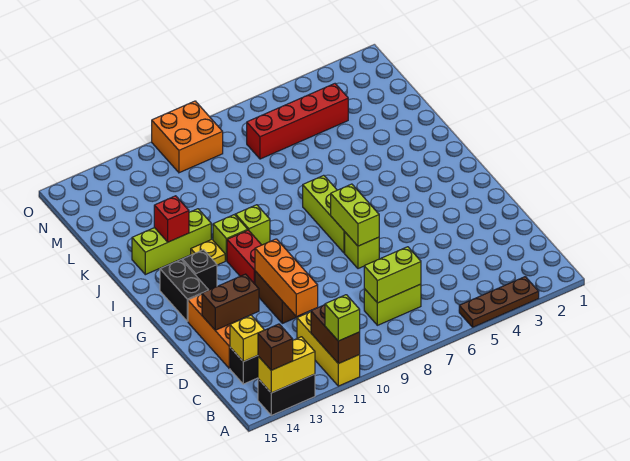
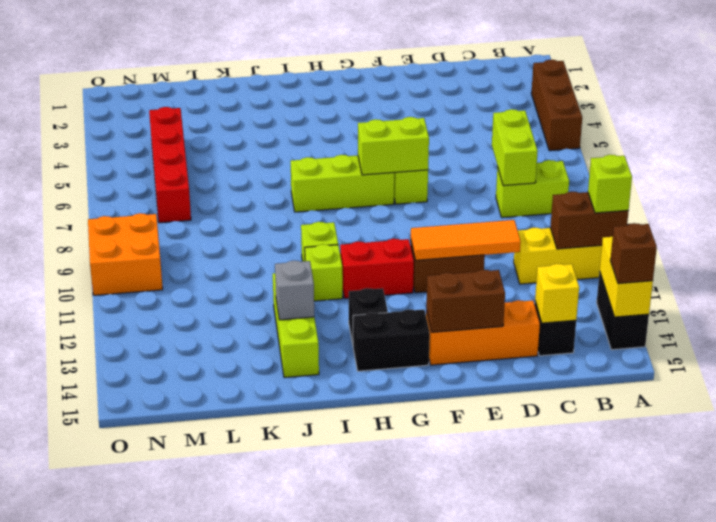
brown plate A3:A5 level 1 -> brown brick A3:A5 level 1
lime brick C7:C8 level 1 -> lime brick B8:C8 level 1
orange brick D11:F11 level 2 -> orange tile D11:F11 level 2
brown brick E13:E14 level 2 -> brown brick E14:F14 level 2
yellow plate I12 level 1 -> none
red brick J13 level 2 -> grey brick J13 level 2

